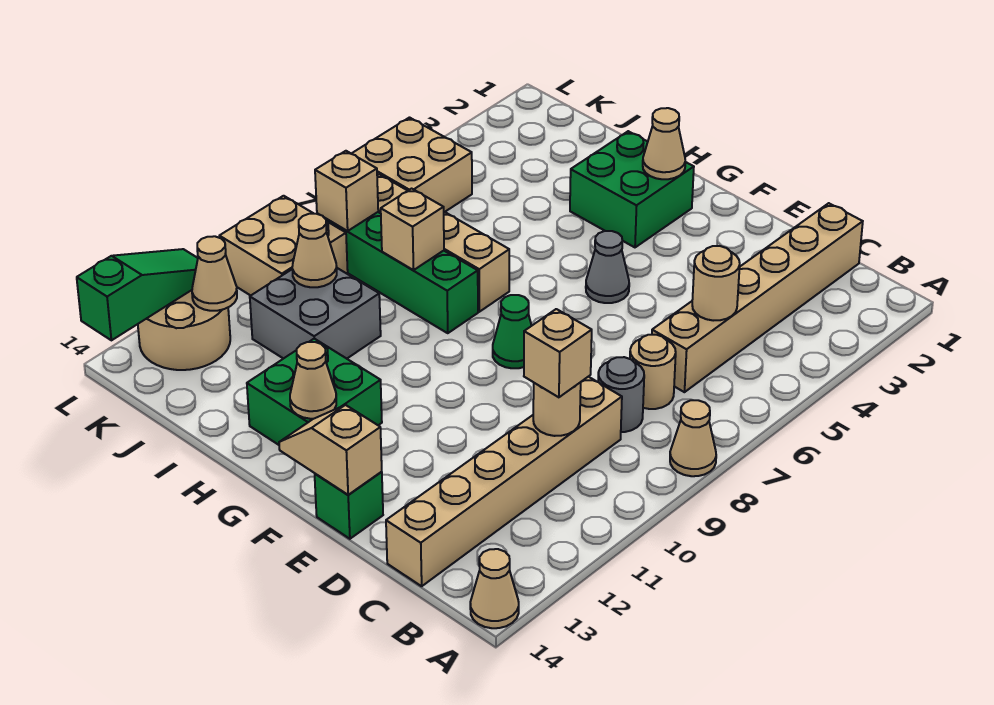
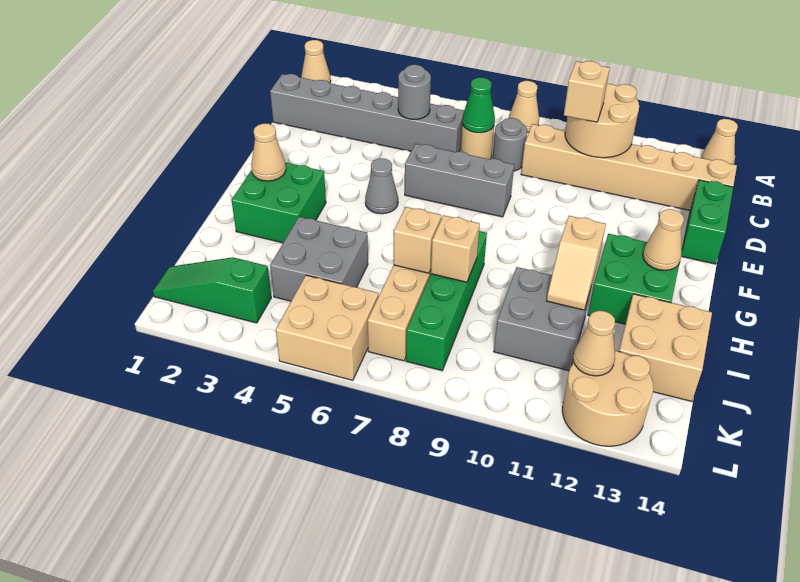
tan brick C1:C6 level 1 -> grey brick C1:C6 level 1
tan round brick C5 level 2 -> grey round brick C5 level 2
tan round brick C10 level 2 -> tan round brick B10:C11 level 2
none -> grey brick E6:E8 level 1
green brick E14 level 1 -> green brick D14:E14 level 1
tan slope E14:F14 level 2 top E -> tan slope H11:I11 level 2 top H
green cone F8 level 1 -> green cone C7 level 2
none -> grey brick I4:J5 level 1
tan cone J10 level 2 -> tan cone A1 level 1
tan brick K8 level 2 -> tan brick I7 level 2
tan brick K9:L10 level 1 -> tan brick I13:J14 level 1
green slope L12:L14 level 2 top 14 -> green slope K1:K3 level 1 top 3

